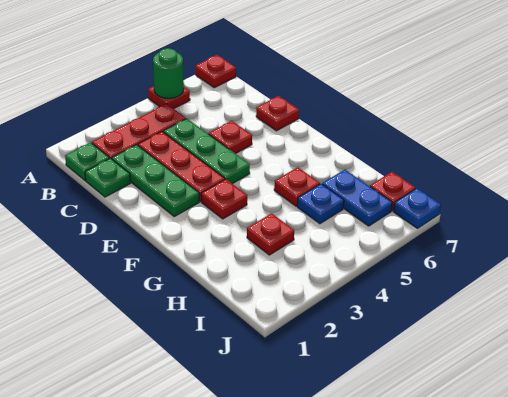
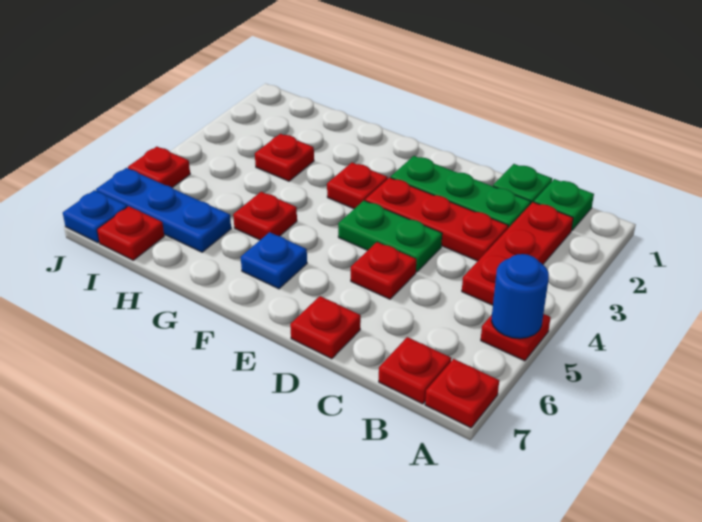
green round brick A5 level 2 -> blue round brick A5 level 2
none -> red plate B7 level 1
green plate C4:E4 level 1 -> green plate D4:E4 level 1
blue plate H5 level 1 -> blue plate F6 level 1
blue plate H6:I6 level 1 -> blue plate H6:J6 level 1
none -> red plate J5 level 1

